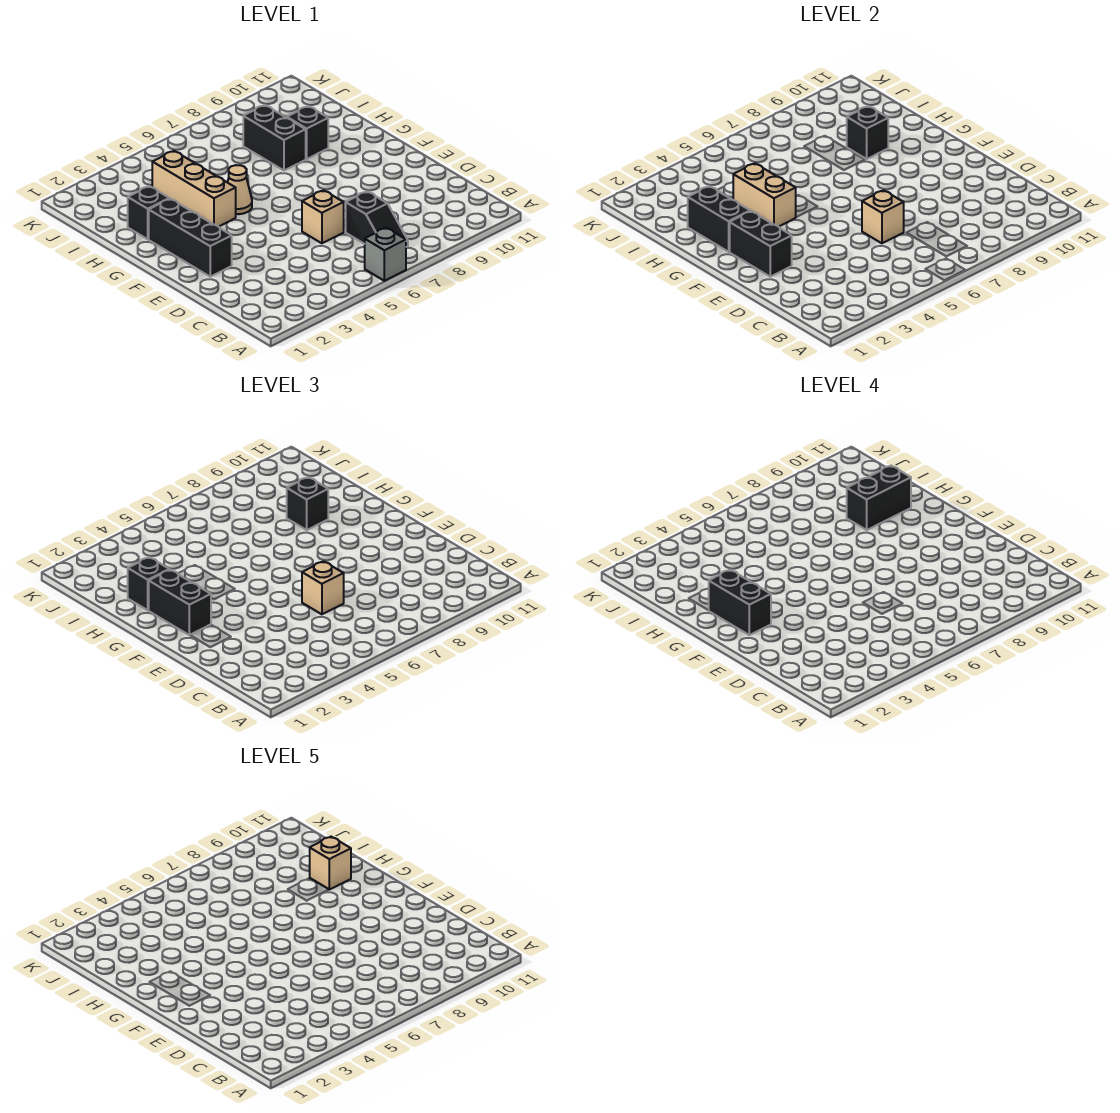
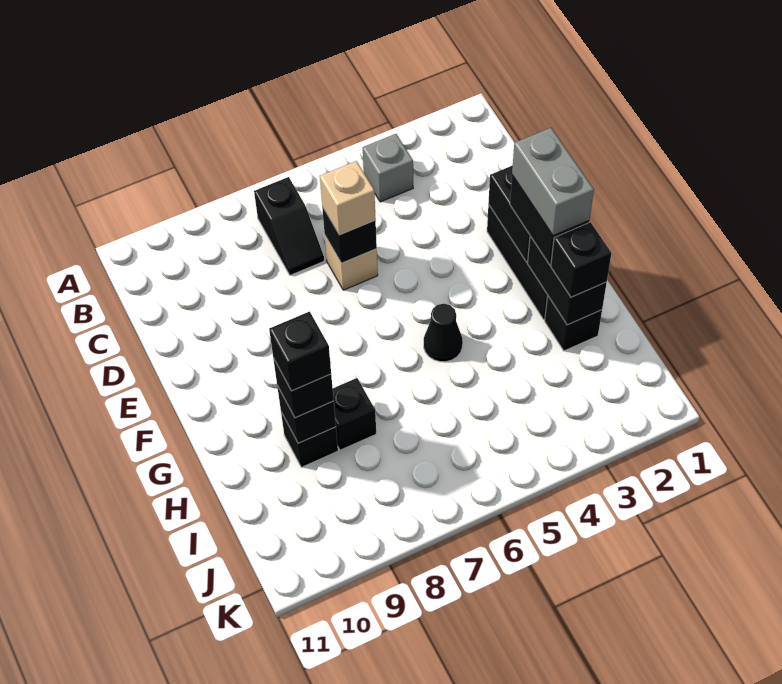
grey brick A6 level 1 -> grey brick B4 level 1
black slope B7:C7 level 1 top C -> black slope B7:C7 level 1 top B
tan brick D6 level 2 -> black brick D6 level 2
black brick F2:G2 level 4 -> grey brick F2:G2 level 4
tan brick G4:I4 level 1 -> none
tan brick G4:H4 level 2 -> none
tan cone G5 level 1 -> black cone G5 level 1
black brick H8:I8 level 1 -> black brick H8 level 1
black brick H9:H10 level 4 -> black brick H9 level 4
tan brick H10 level 5 -> none

